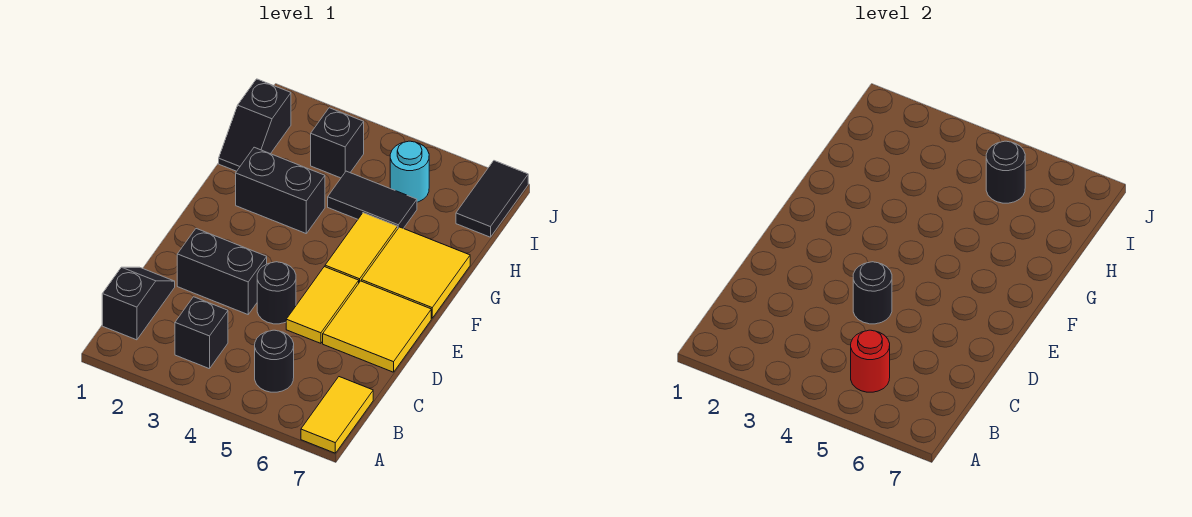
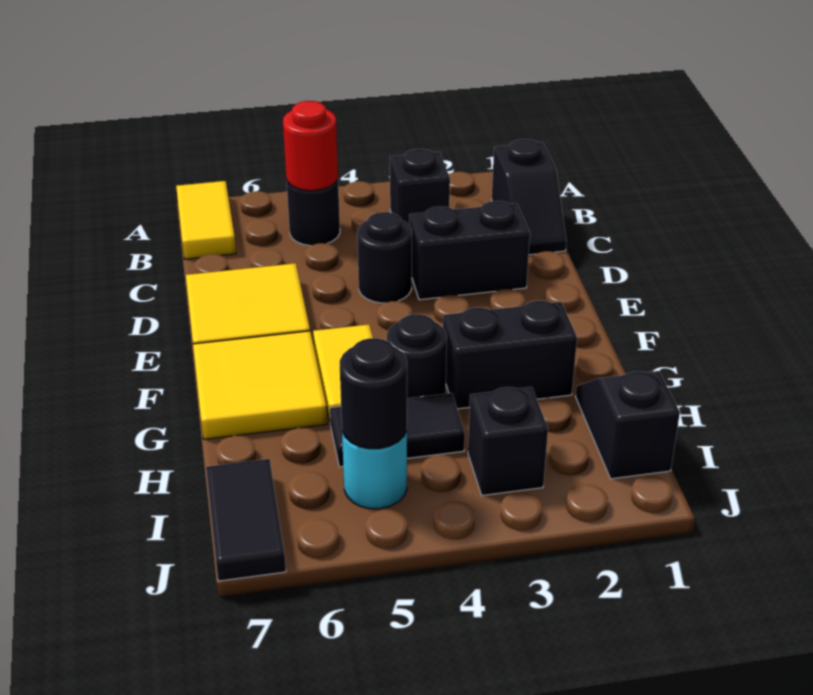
black round brick D4 level 2 -> black round brick G4 level 1
yellow tile D5:E5 level 1 -> none

